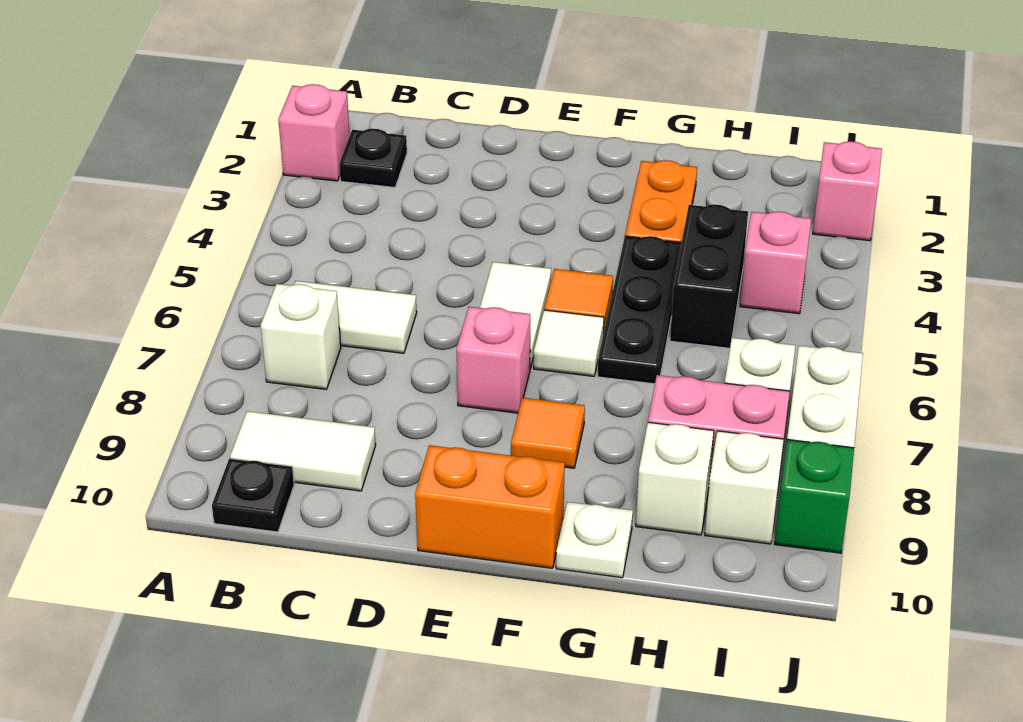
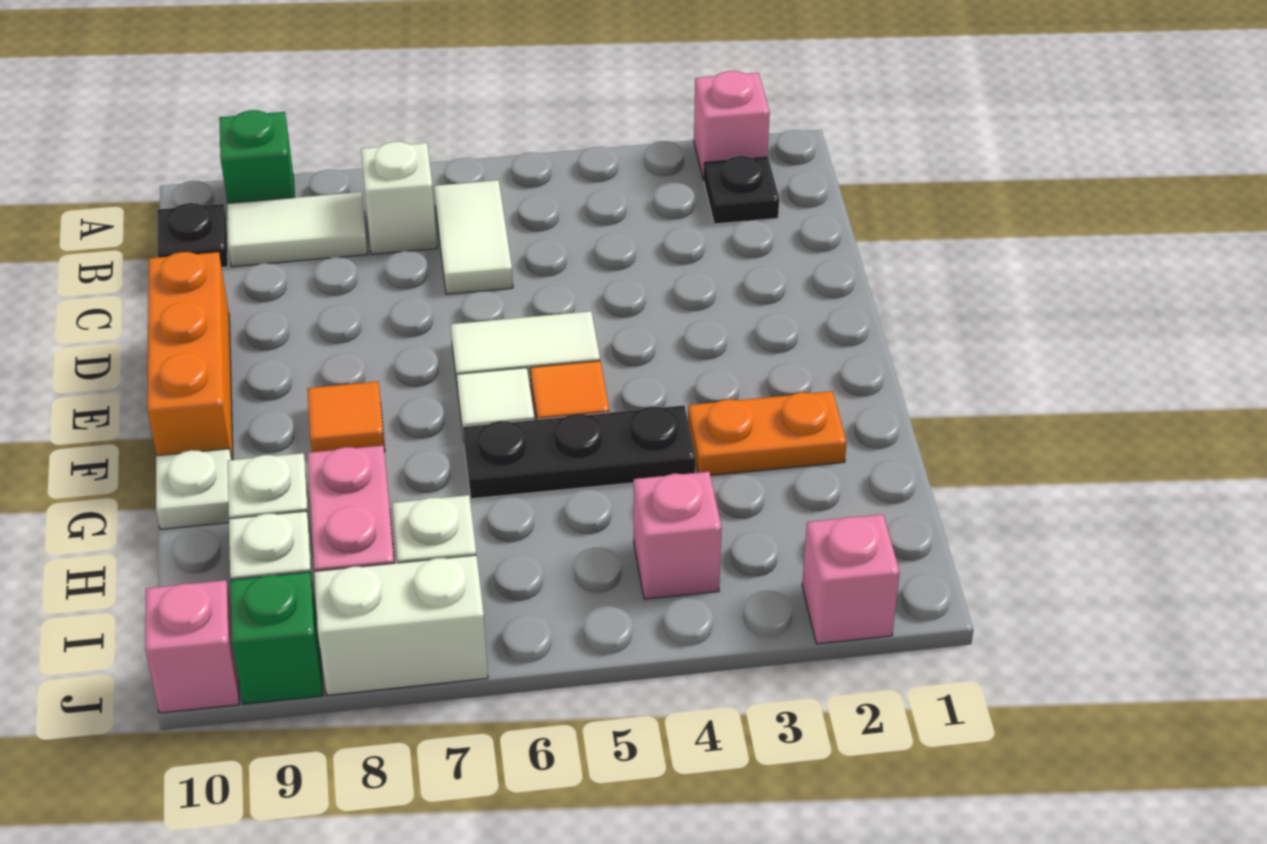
none -> green brick A9 level 1
white tile B9:C9 level 1 -> white tile B8:B9 level 1
pink brick E7 level 1 -> pink brick J10 level 1
orange brick E10:F10 level 1 -> orange brick D10:F10 level 1
black brick H4:H5 level 1 -> none

